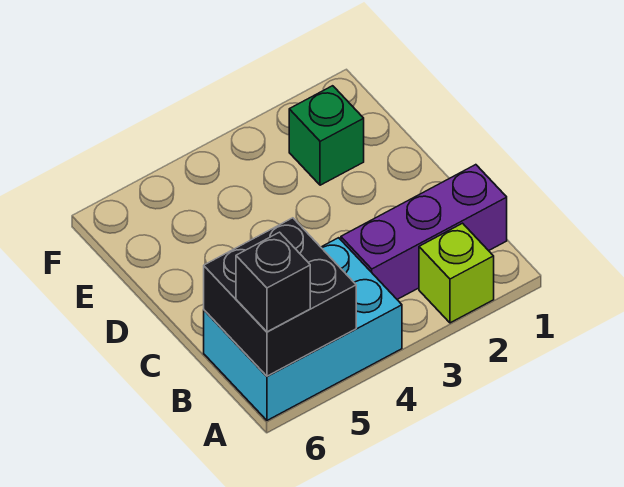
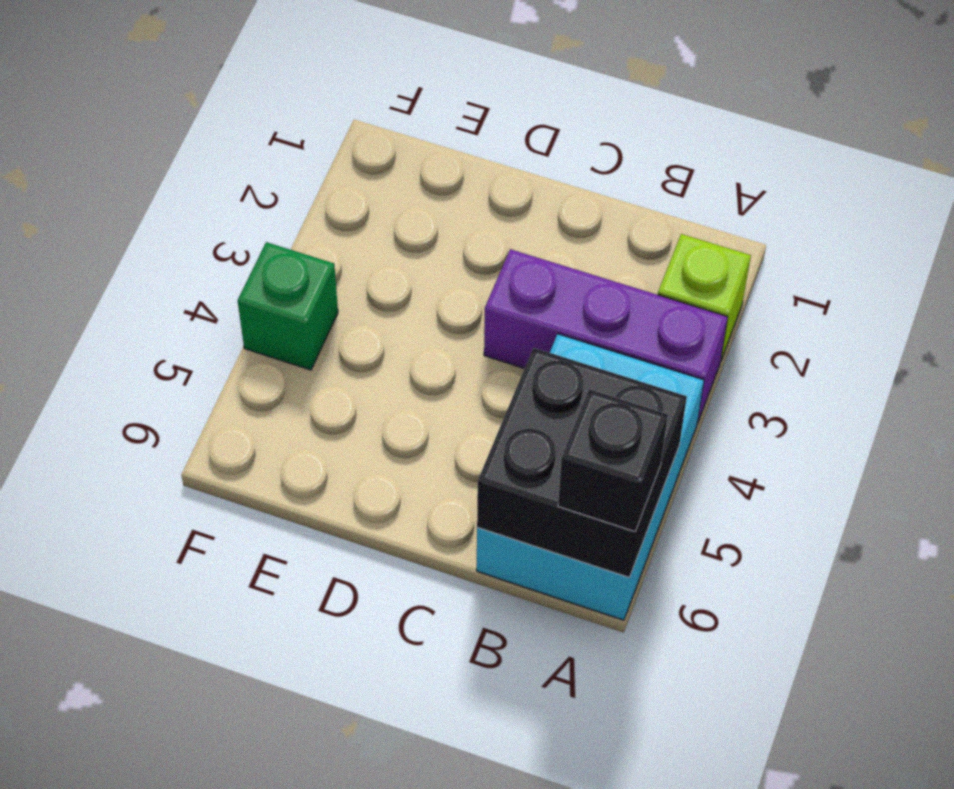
purple brick B1:B3 level 1 -> purple brick A3:C3 level 1
green brick E2 level 1 -> green brick F4 level 1

